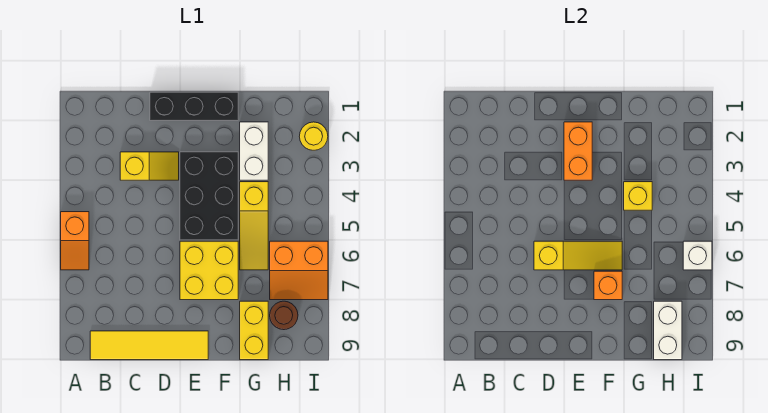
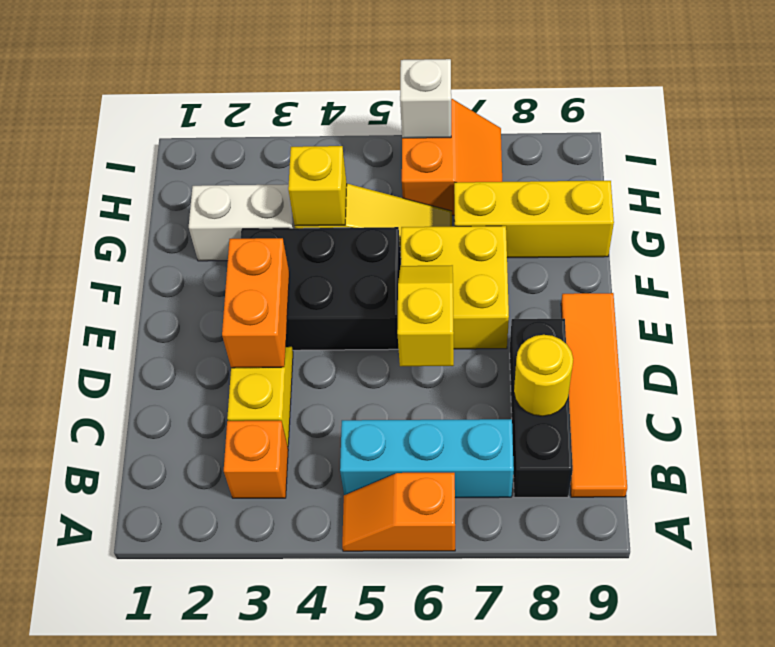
orange slope A5:A6 level 1 top 5 -> orange slope A5:A6 level 1 top 6
none -> cyan brick B5:B7 level 1
yellow tile B9:E9 level 1 -> orange tile B9:E9 level 1
black brick D1:F1 level 1 -> black brick B8:D8 level 1
yellow slope D6:F6 level 2 top D -> yellow slope D6:E6 level 2 top D
orange brick E2:E3 level 2 -> orange brick D3:E3 level 2
orange brick F7 level 2 -> orange brick B3 level 1
yellow brick G8:G9 level 1 -> yellow brick G7:G9 level 1
brown round brick H8 level 1 -> none
white brick H8:H9 level 2 -> none
yellow round brick I2 level 1 -> yellow round brick C8 level 2

